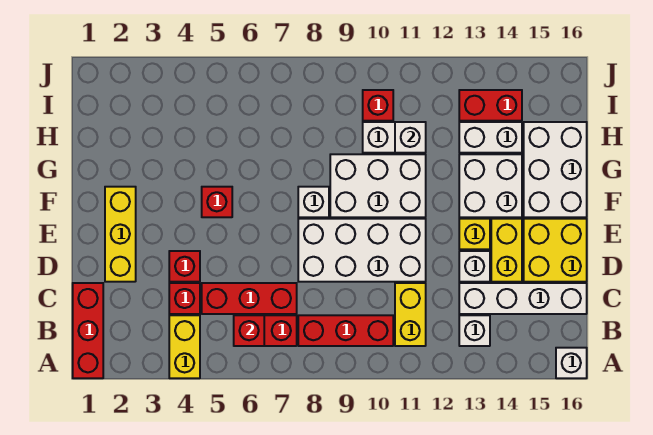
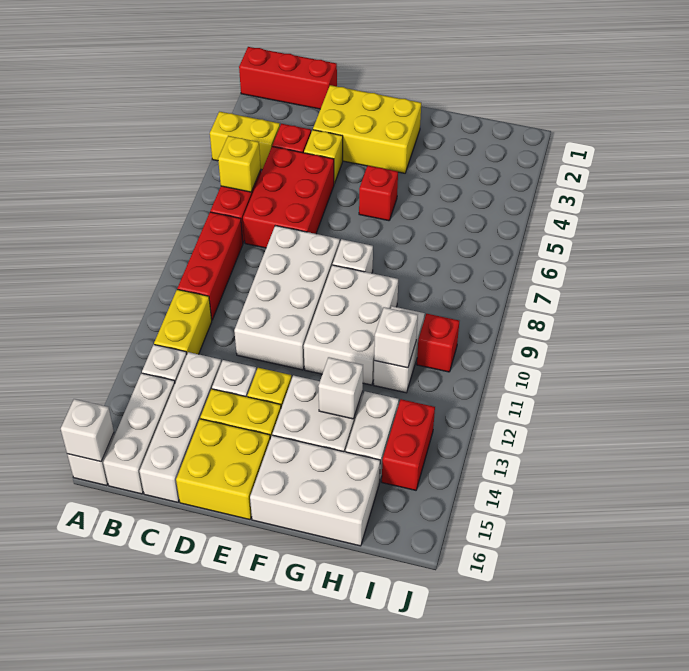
none -> white brick A16 level 2
red brick B6 level 2 -> yellow brick B6 level 2
yellow brick B11:C11 level 1 -> yellow brick B11:B12 level 1
none -> white brick B14:B16 level 1
red brick C5:C7 level 1 -> red brick C5:D7 level 1
yellow brick D2:F2 level 1 -> yellow brick D2:F3 level 1
red brick D4 level 1 -> yellow brick D4 level 1
none -> white brick G13 level 2

